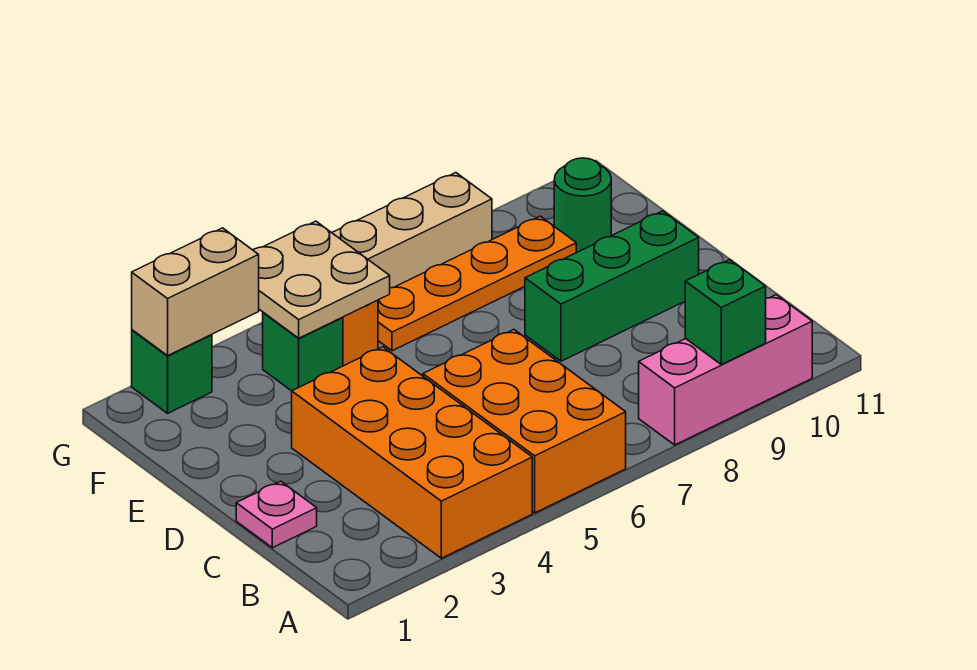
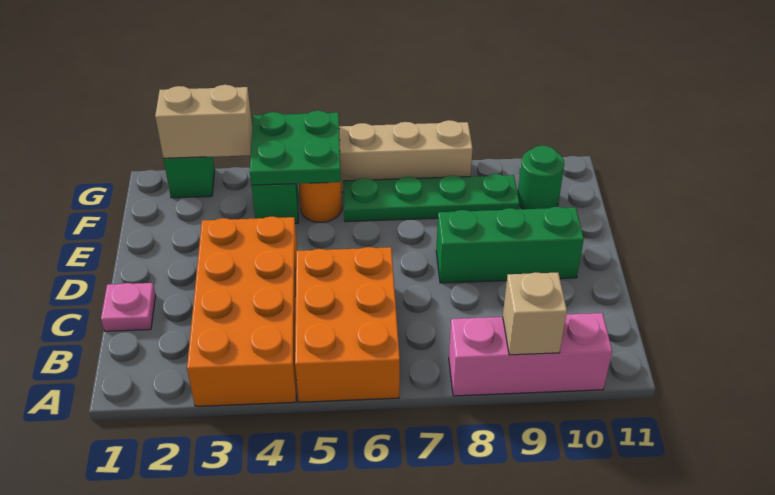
green brick A9 level 2 -> tan brick A9 level 2
tan plate F4:G5 level 2 -> green plate F4:G5 level 2
orange plate F6:F9 level 1 -> green plate F6:F9 level 1

